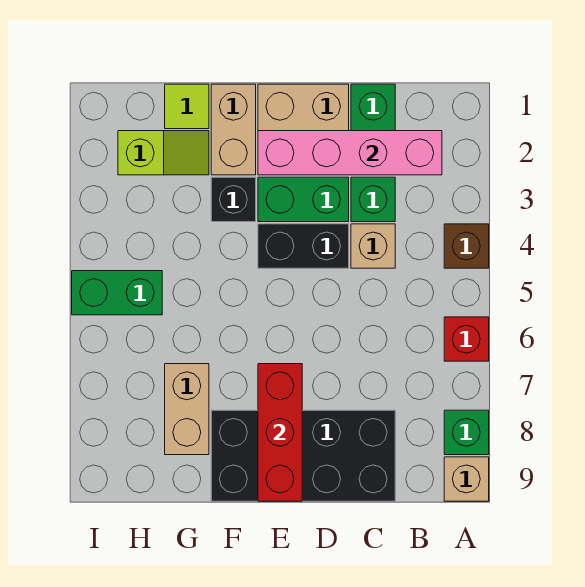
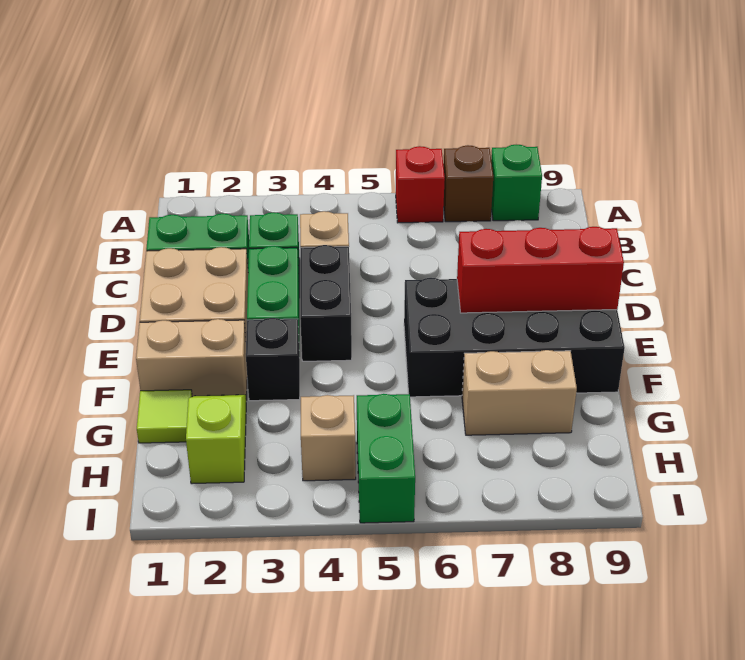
brown brick A4 level 1 -> brown brick A7 level 1
tan brick A9 level 1 -> tan brick H4 level 1
pink brick B2:E2 level 2 -> none
black brick C8:F9 level 1 -> black brick E6:F9 level 1

